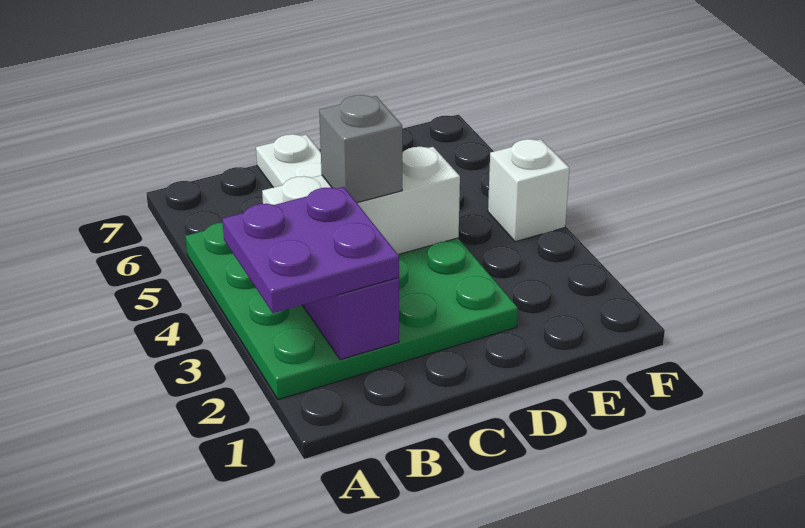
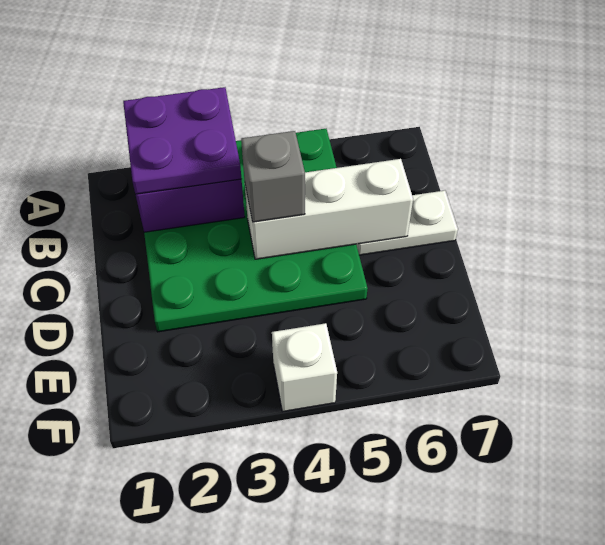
white brick B4:D4 level 2 -> white brick C4:C6 level 2

